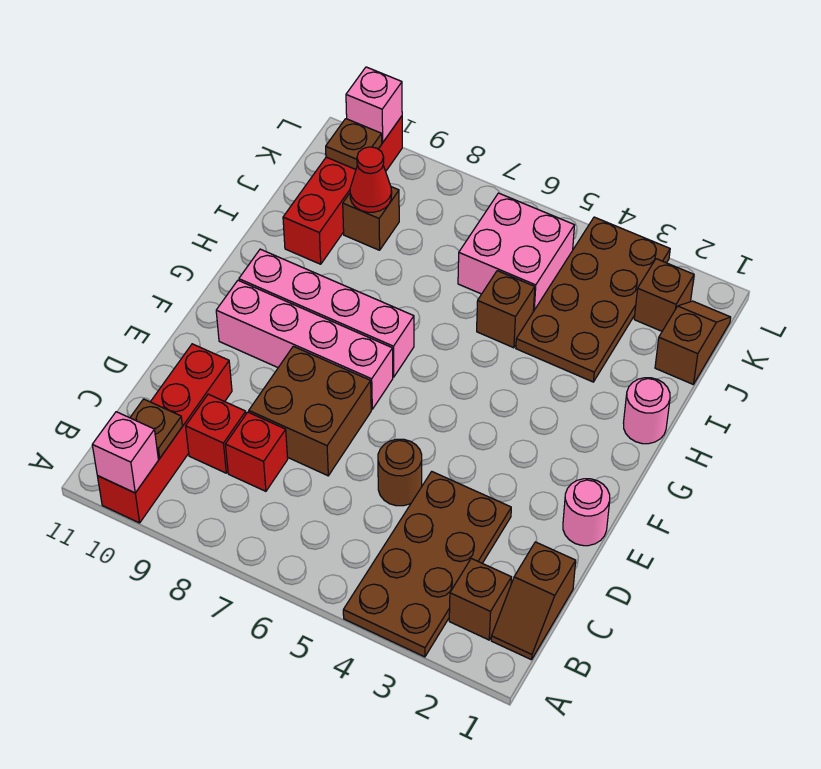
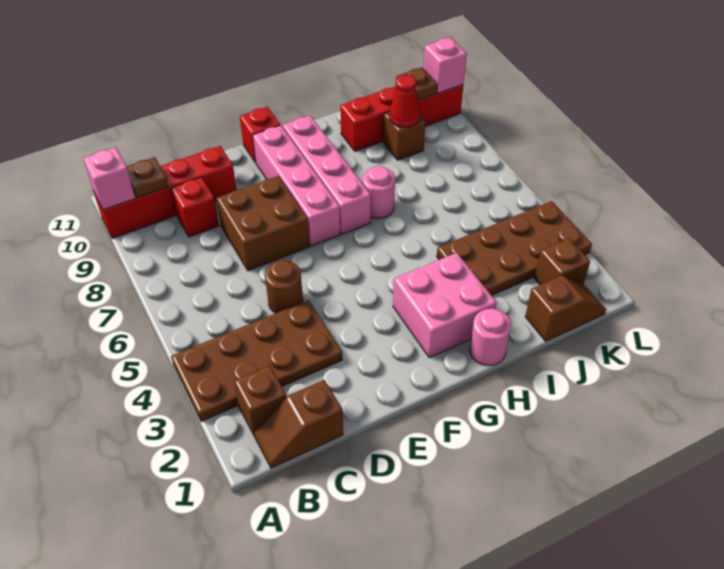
red brick C8 level 1 -> red brick F11 level 1
pink round brick E1 level 1 -> pink round brick H7 level 1
brown brick I5 level 1 -> none
pink brick J5:K6 level 1 -> pink brick G2:H3 level 1

